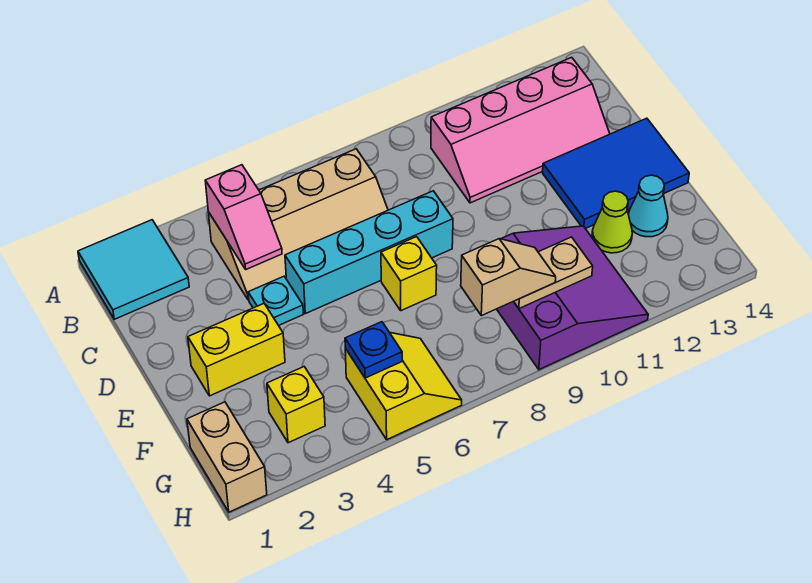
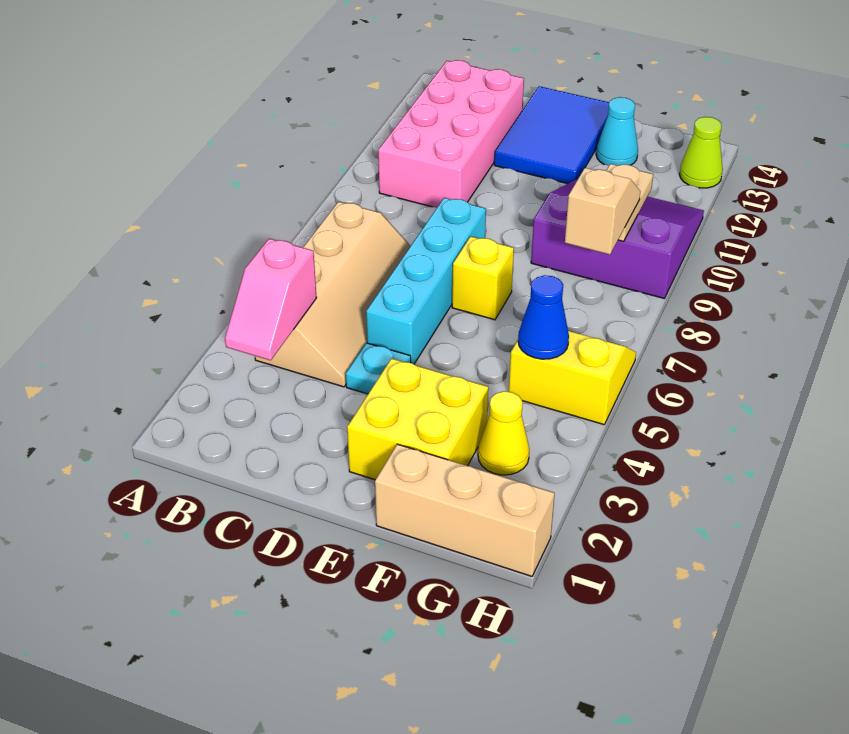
cyan tile A1:B2 level 1 -> none
pink slope B4:C4 level 2 top B -> pink slope B3:B4 level 2 top 4
pink slope B10:C13 level 1 top B -> pink brick B10:C13 level 1
yellow brick E2:E3 level 1 -> yellow brick E2:F3 level 1
lime cone F12 level 1 -> lime cone H13 level 1
tan brick G1:H1 level 1 -> tan brick F1:H1 level 1
yellow brick G3 level 1 -> yellow cone G3 level 1
blue plate G5 level 2 -> blue cone G5 level 2

